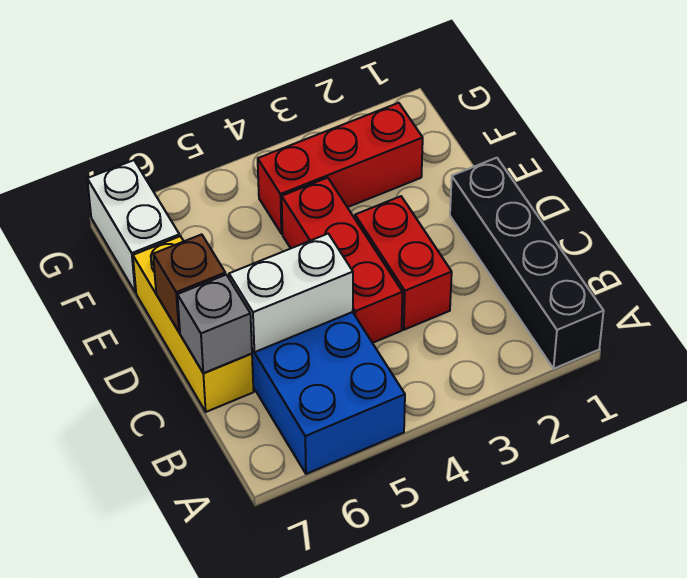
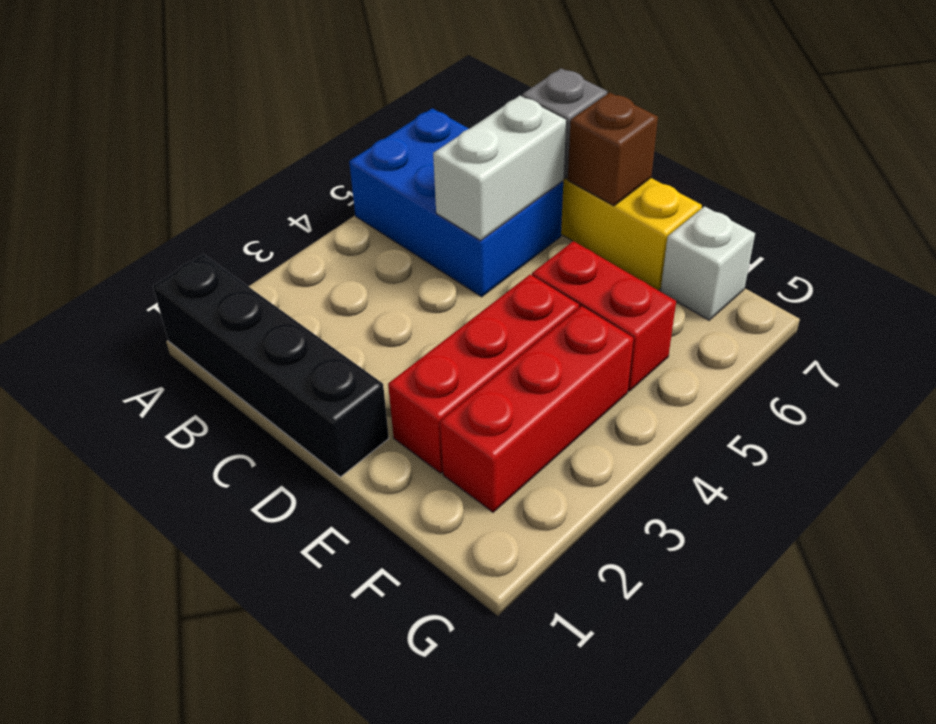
red brick C3:D3 level 1 -> red brick E5:F5 level 1
red brick C4:E4 level 1 -> red brick E2:E4 level 1
white brick F7:G7 level 1 -> white brick F7 level 1

